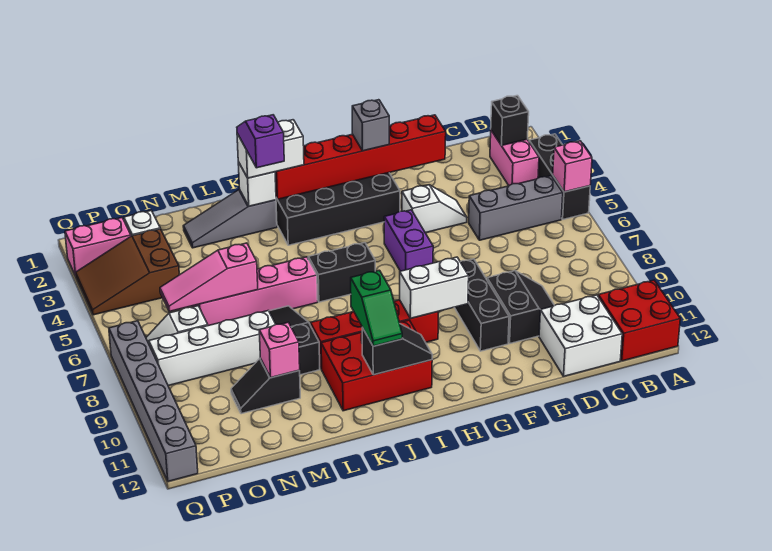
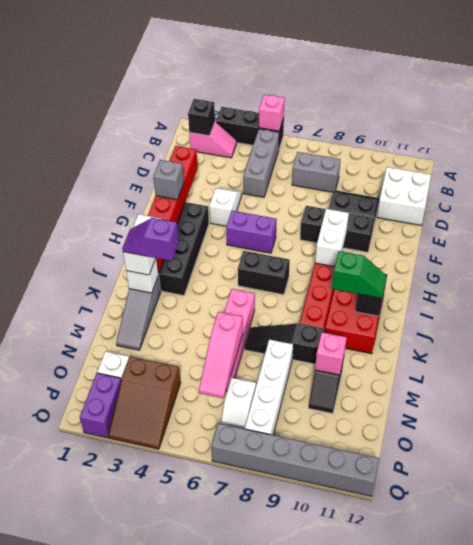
red brick A11:B12 level 1 -> none
pink brick B2:B3 level 1 -> pink slope B2:B3 level 1 top 2
none -> grey brick C7:C8 level 1
black brick I6:J6 level 1 -> black brick I6:I7 level 1
pink brick P2:Q2 level 1 -> purple brick P2:Q2 level 1

